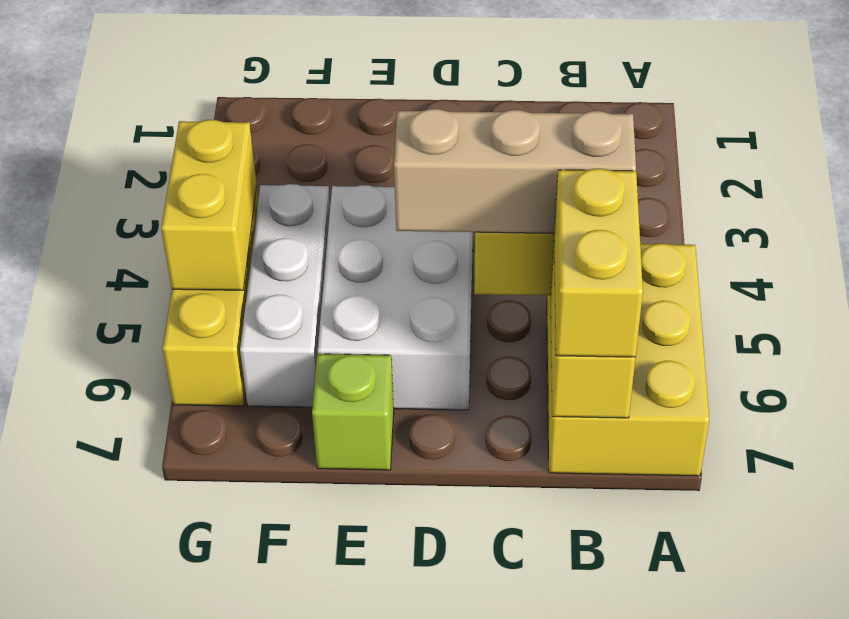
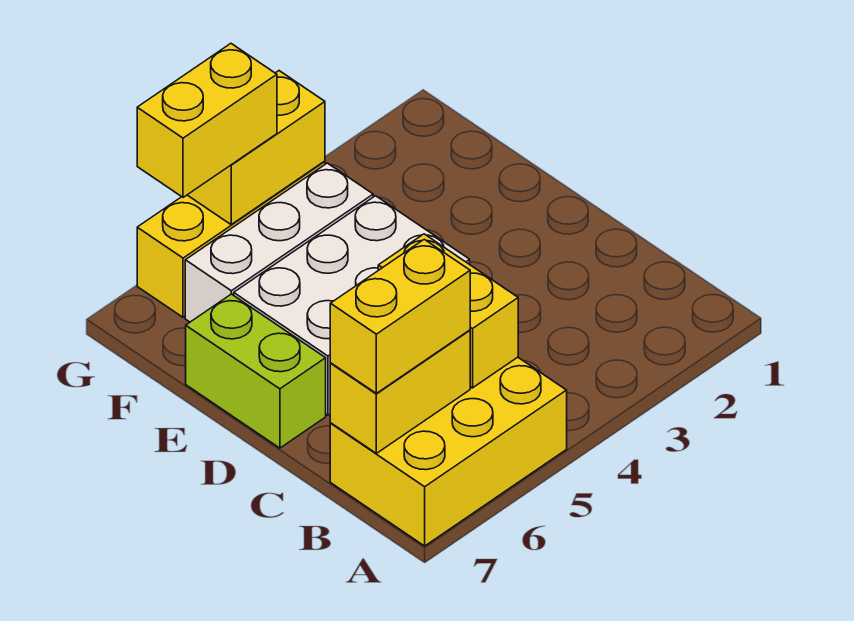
tan brick B5:D5 level 3 -> none
lime brick E7 level 1 -> lime brick D7:E7 level 1
none -> yellow brick G5:G6 level 3

